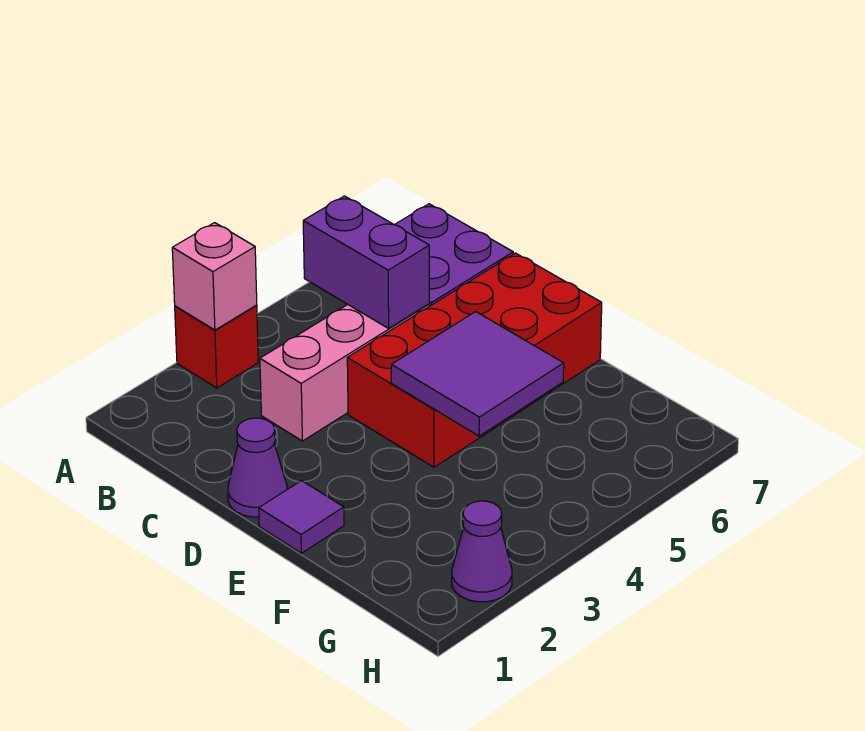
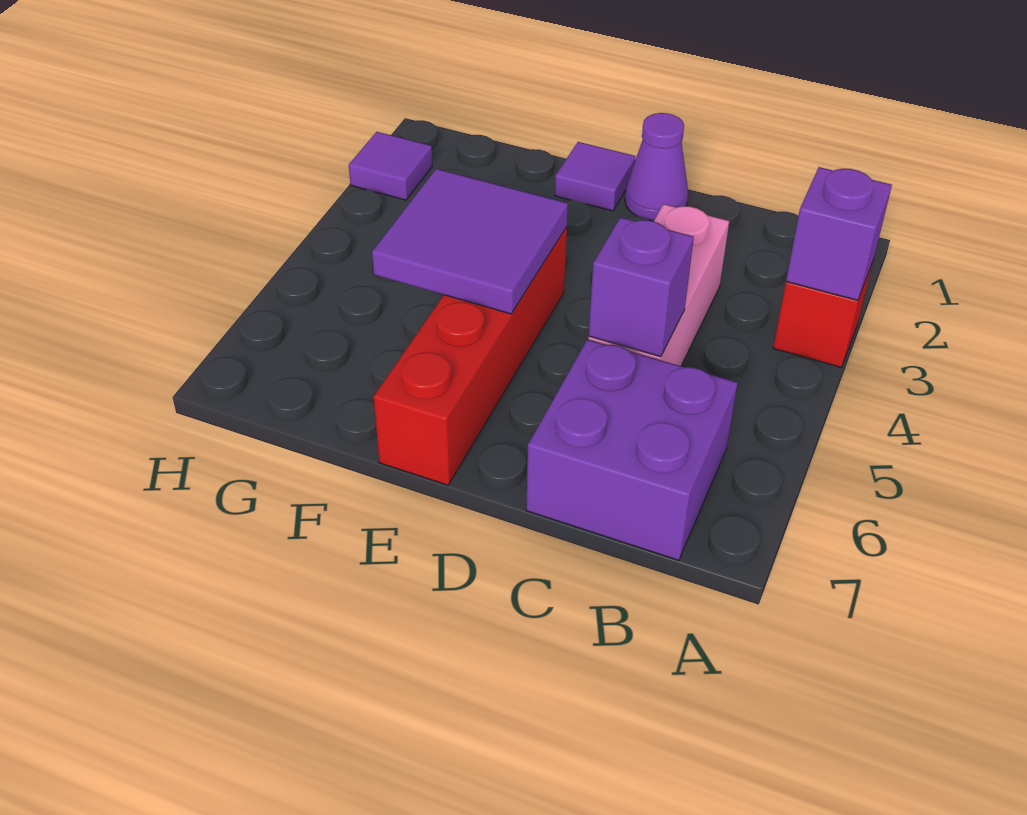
pink brick A3 level 2 -> purple brick A3 level 2
purple brick B5:C5 level 2 -> purple brick C5 level 2
red brick D4:E7 level 1 -> red brick E4:E7 level 1
purple cone H2 level 1 -> purple tile H2 level 1

